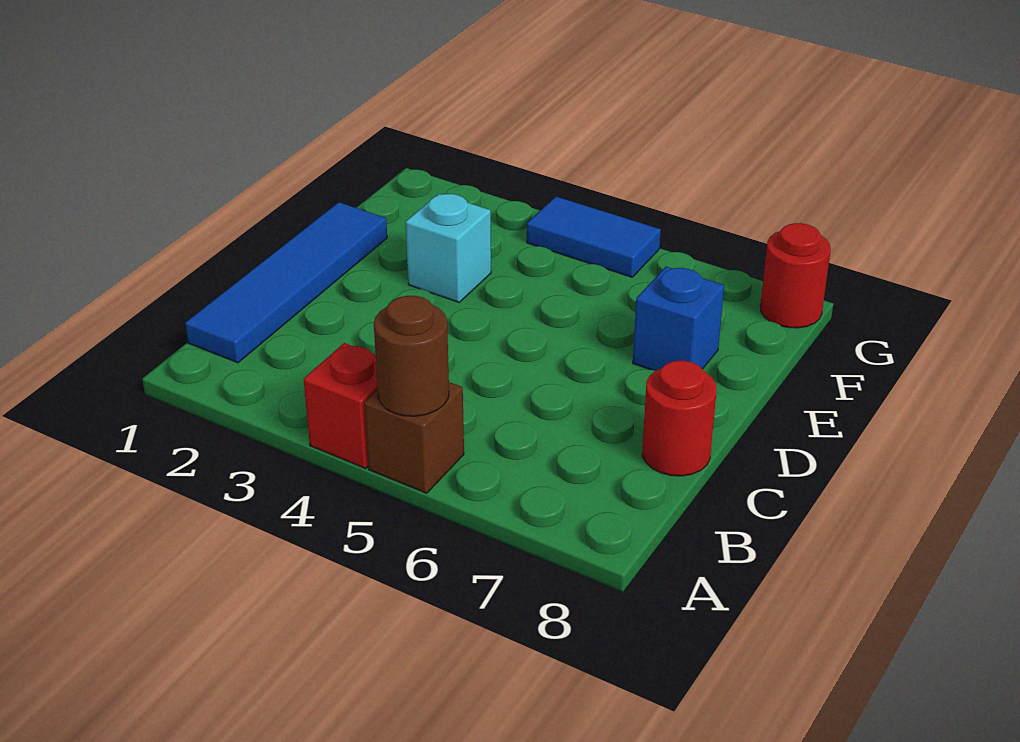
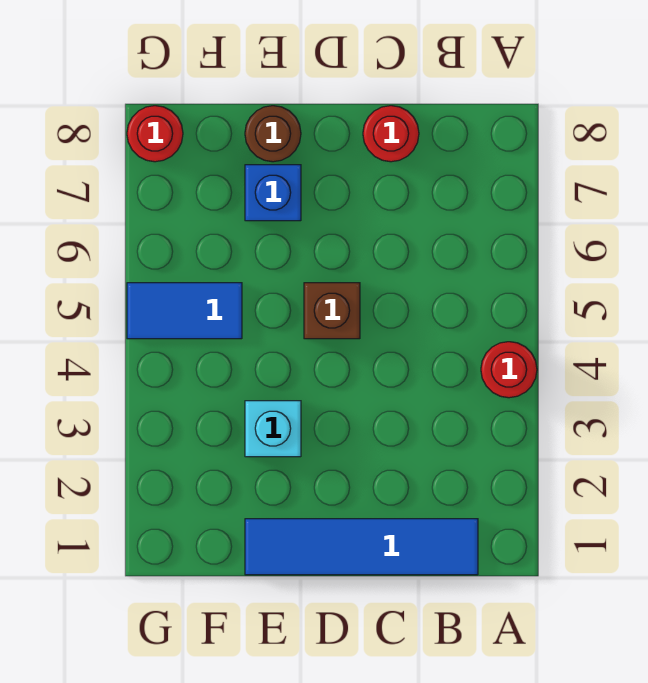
red brick A4 level 1 -> red round brick A4 level 1
brown brick A5 level 1 -> brown brick D5 level 1
brown round brick A5 level 2 -> brown round brick E8 level 1
blue tile G4:G5 level 1 -> blue tile F5:G5 level 1

